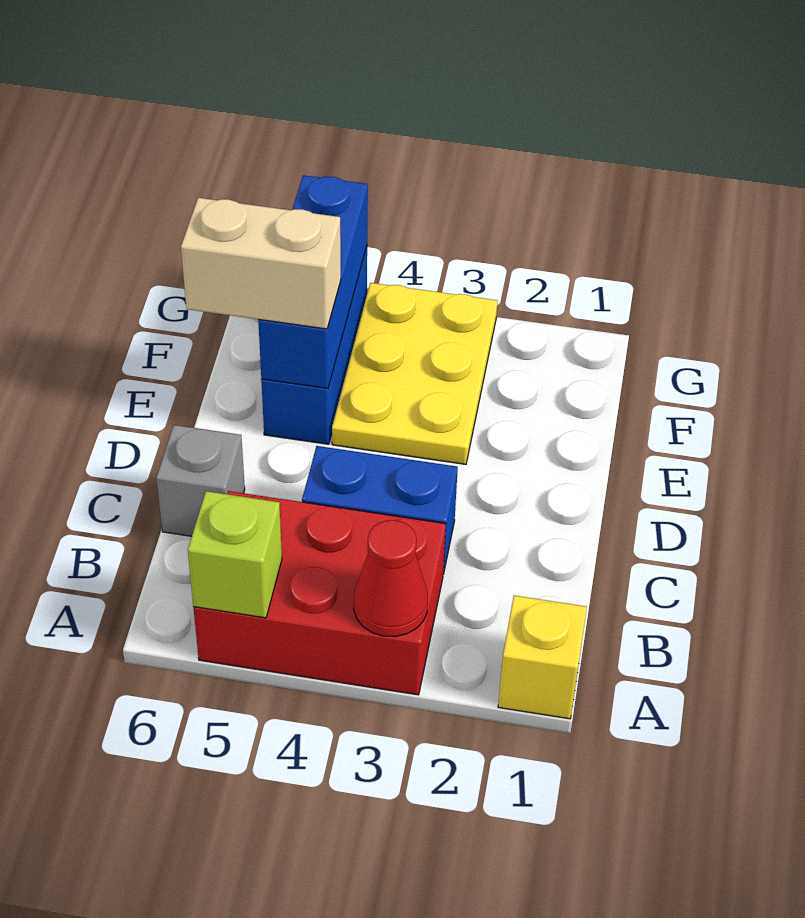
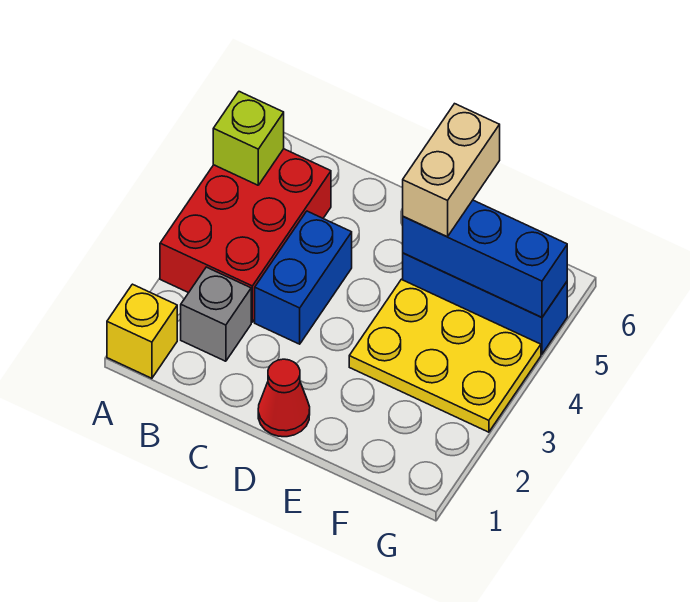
red cone A3 level 2 -> red cone D1 level 1
grey brick C6 level 1 -> grey brick B2 level 1

